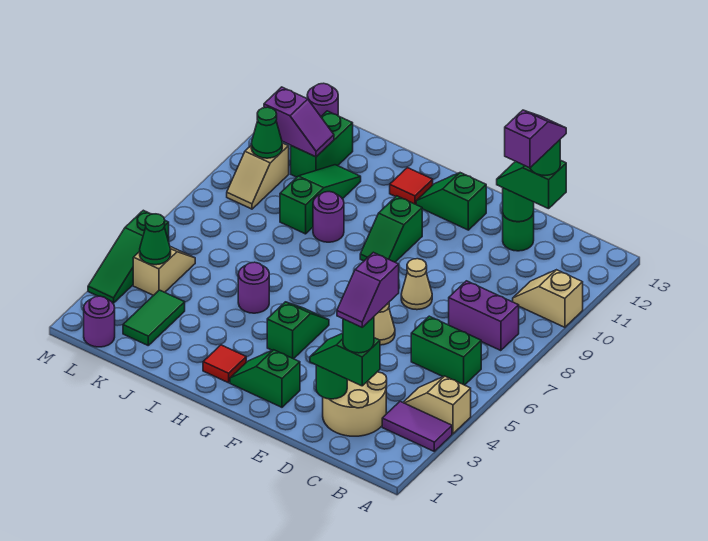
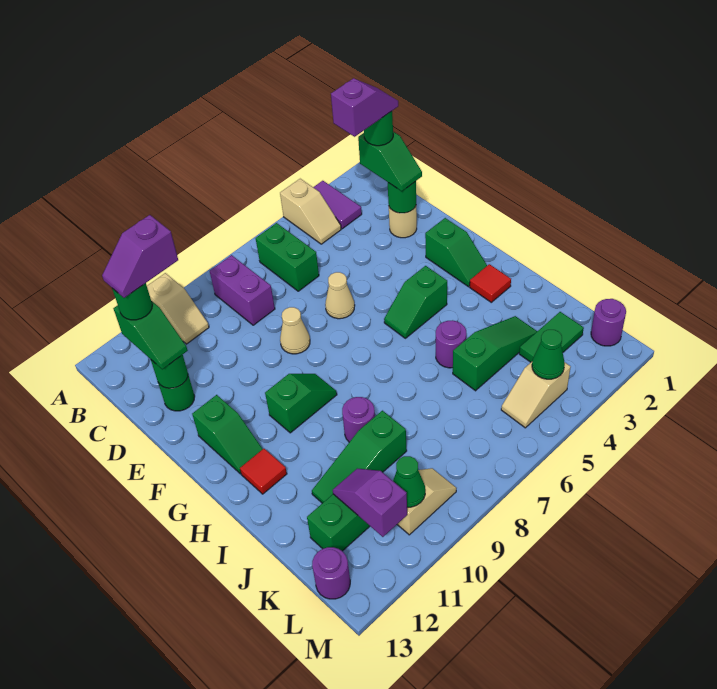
tan round brick C2:D3 level 1 -> tan round brick D2 level 1
green slope M3:M5 level 1 top 5 -> green slope J3:J5 level 1 top 5

